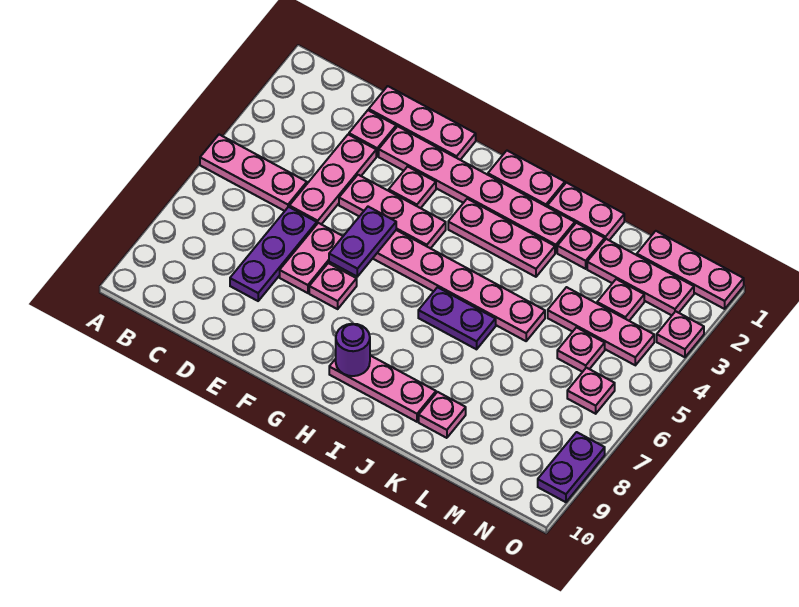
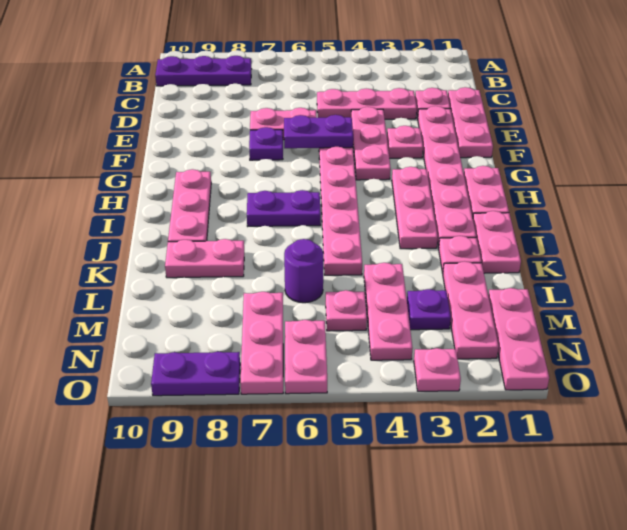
pink plate A5:C5 level 1 -> pink plate M7:O7 level 1
purple plate D6:D8 level 1 -> purple plate B8:B10 level 1
pink plate F7 level 1 -> purple plate F7 level 1
purple round brick H9 level 2 -> purple round brick L6 level 1
purple plate I6:J6 level 1 -> purple plate I6:I7 level 1
pink plate K9 level 1 -> pink plate K8:K9 level 1
pink plate M3 level 1 -> purple plate M3 level 1
pink plate N6 level 1 -> pink plate N6:O6 level 1

